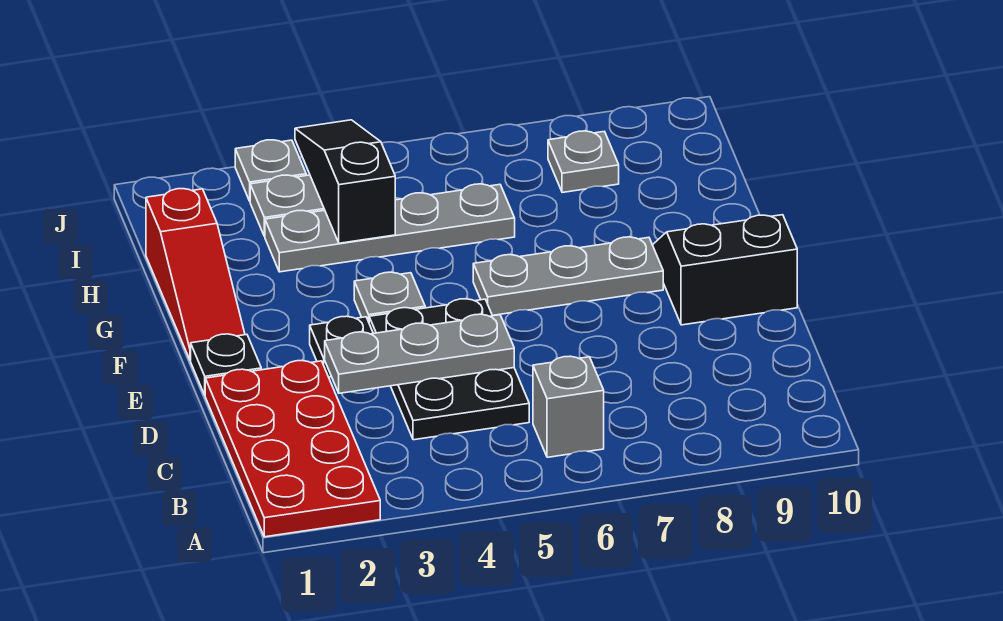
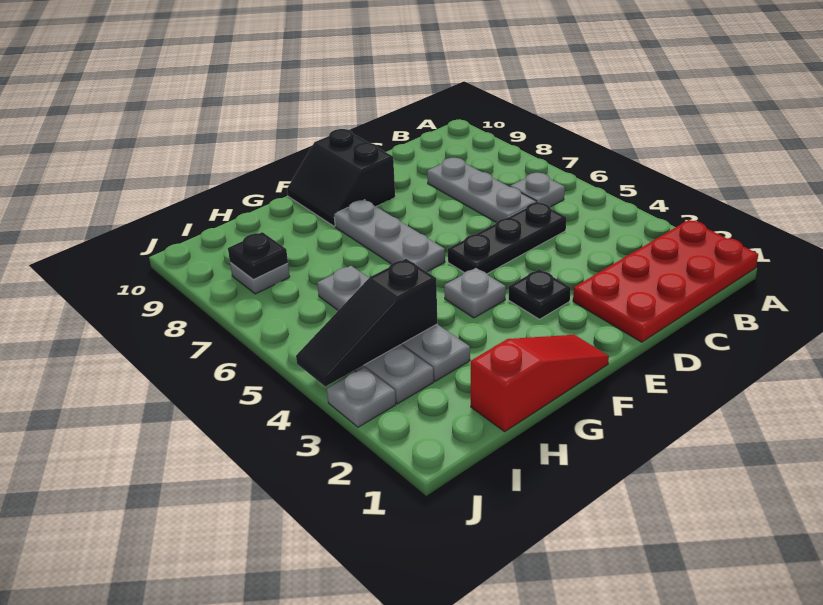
grey brick B6 level 1 -> grey plate B6 level 1
black plate C4:E5 level 1 -> black plate C5:E5 level 1
grey plate D3:D5 level 2 -> grey plate C6:C8 level 1
black plate E1 level 1 -> black plate I8 level 2

